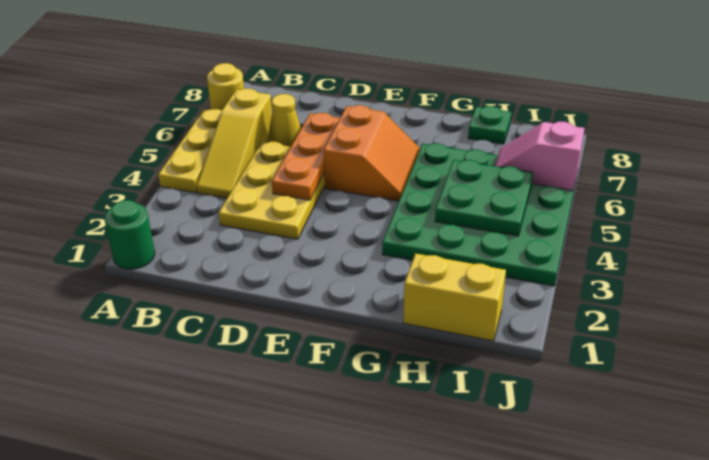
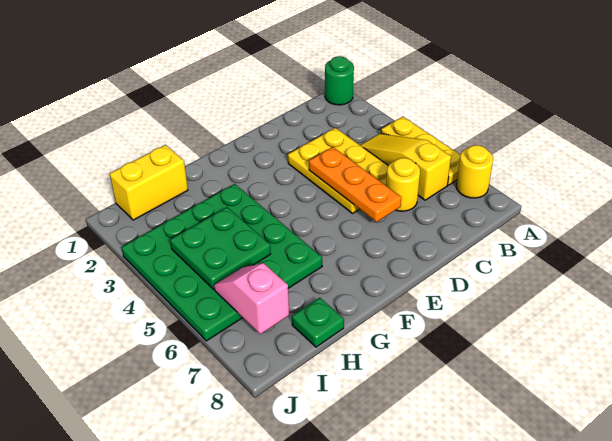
yellow cone C6 level 1 -> yellow round brick C6 level 1
orange slope E5:F6 level 1 top E -> none
pink slope I6:J6 level 2 top J -> pink slope I6:I7 level 2 top 7

